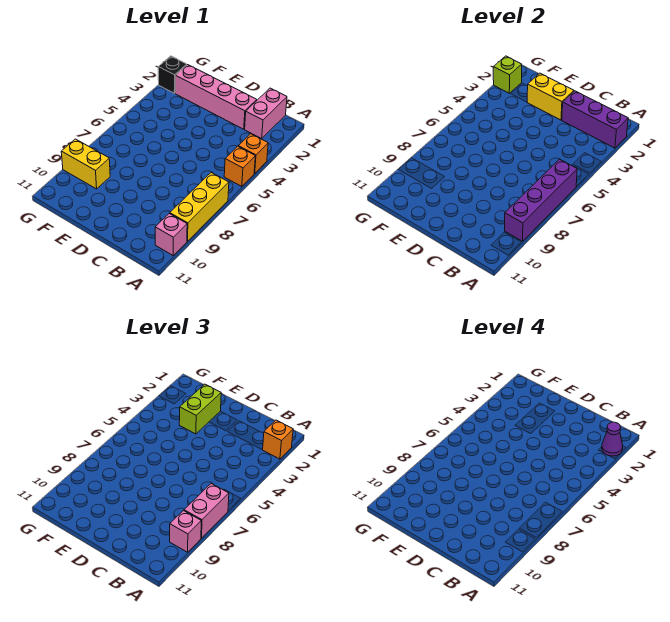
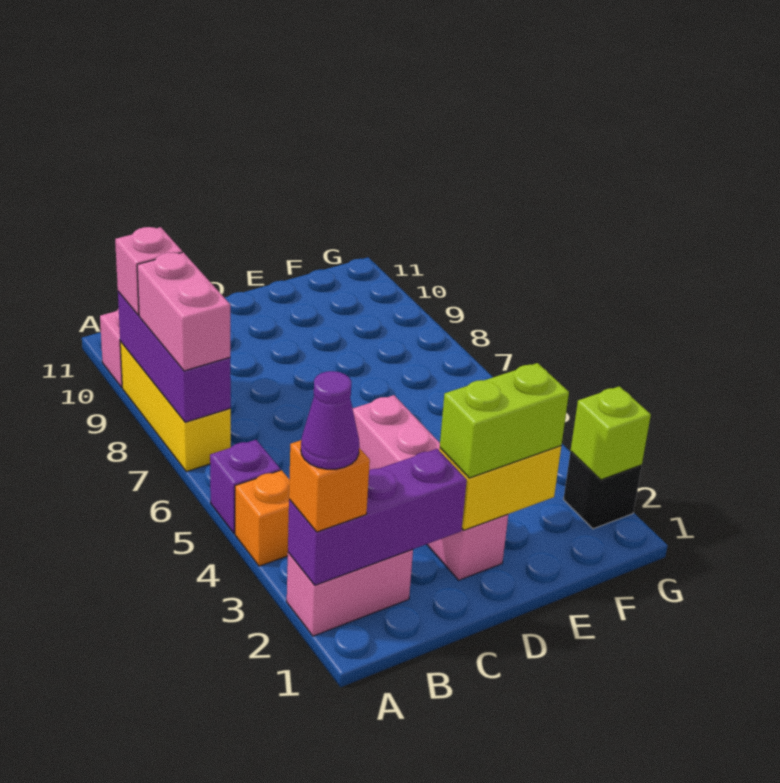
orange brick A5 level 1 -> purple brick A5 level 1
purple brick A6:A9 level 2 -> purple brick A7:A9 level 2
pink brick B1:B2 level 1 -> pink brick A2:B2 level 1
pink brick C2:F2 level 1 -> pink brick D2:D5 level 1
lime brick E2:E3 level 3 -> lime brick D2:E2 level 3
yellow brick F9:G9 level 1 -> none

